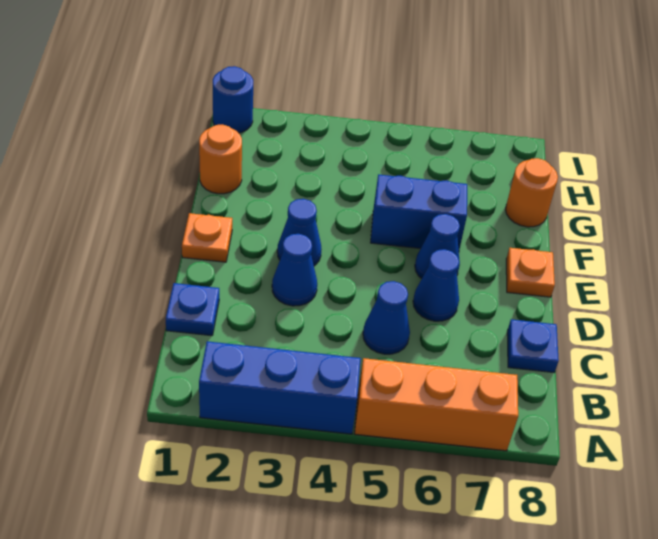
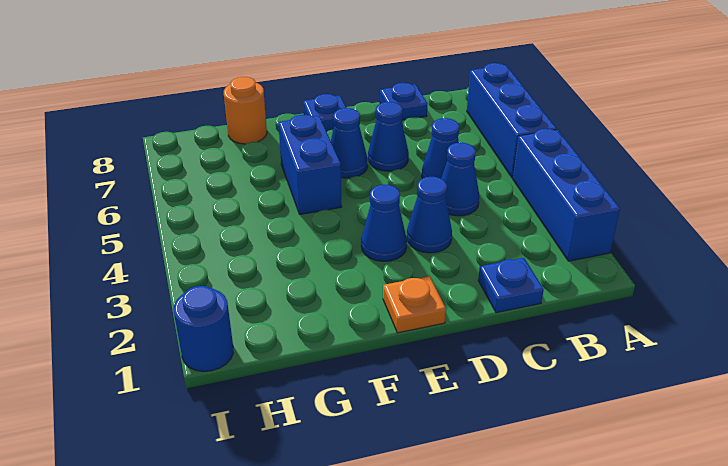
orange brick A5:A7 level 1 -> blue brick A5:A7 level 1
none -> blue cone C4 level 1
orange plate E8 level 1 -> blue plate E8 level 1
orange round brick G1 level 1 -> none

